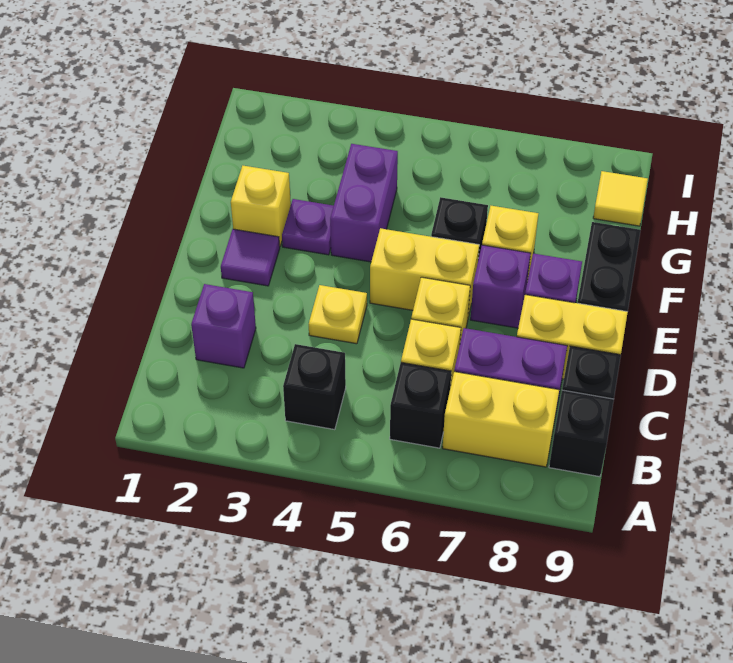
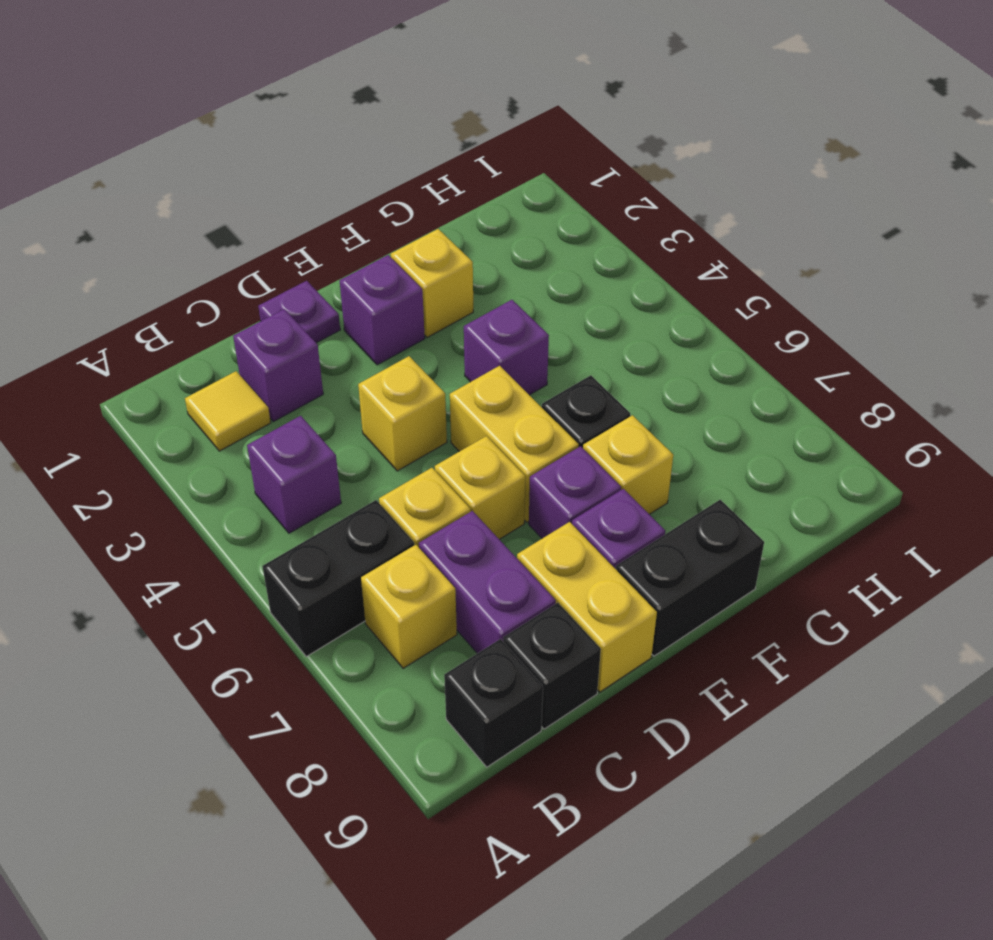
black brick B4 level 1 -> purple brick B4 level 1
black brick B6 level 1 -> black brick A6:B6 level 1
yellow brick B7:B8 level 1 -> yellow brick B7 level 1
yellow plate D4 level 1 -> yellow brick D4 level 1
purple tile E2 level 1 -> purple brick E2 level 1
purple plate F3 level 1 -> purple plate D1 level 1
purple brick F4:G4 level 1 -> purple brick F4 level 1
yellow tile H9 level 1 -> yellow tile B2 level 1

